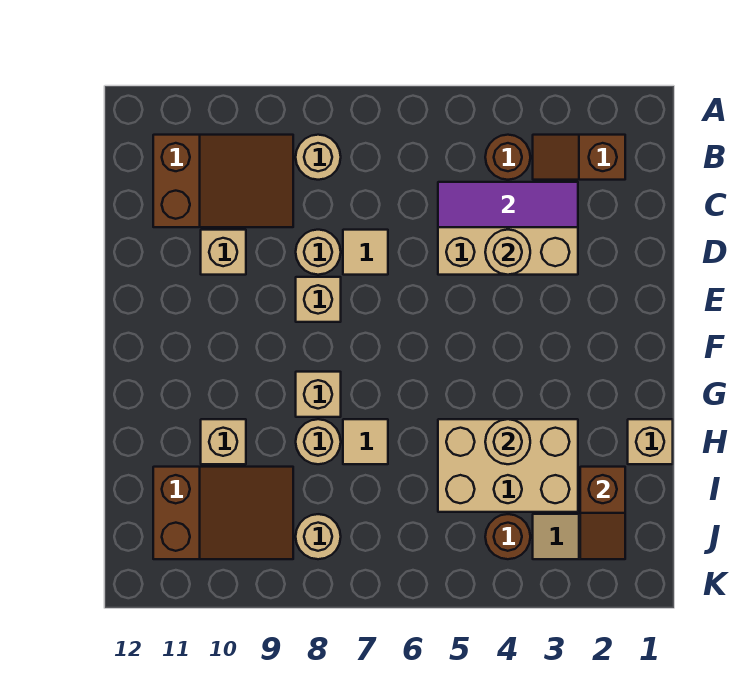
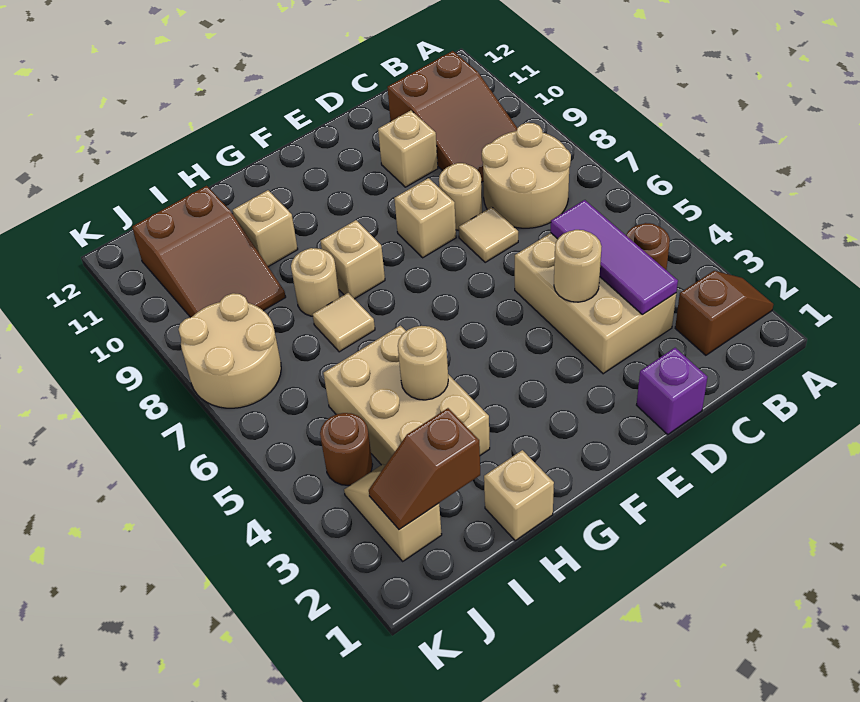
brown slope B2:B3 level 1 top 2 -> brown slope A2:B2 level 1 top B
tan round brick B8 level 1 -> tan round brick B7:C8 level 1
none -> purple brick D1 level 1
tan round brick J8 level 1 -> tan round brick J7:K8 level 1

